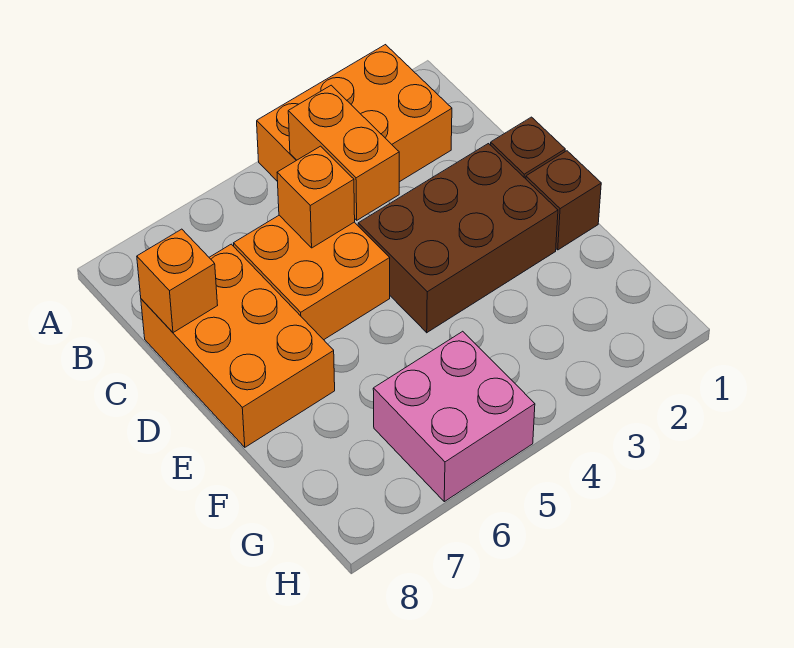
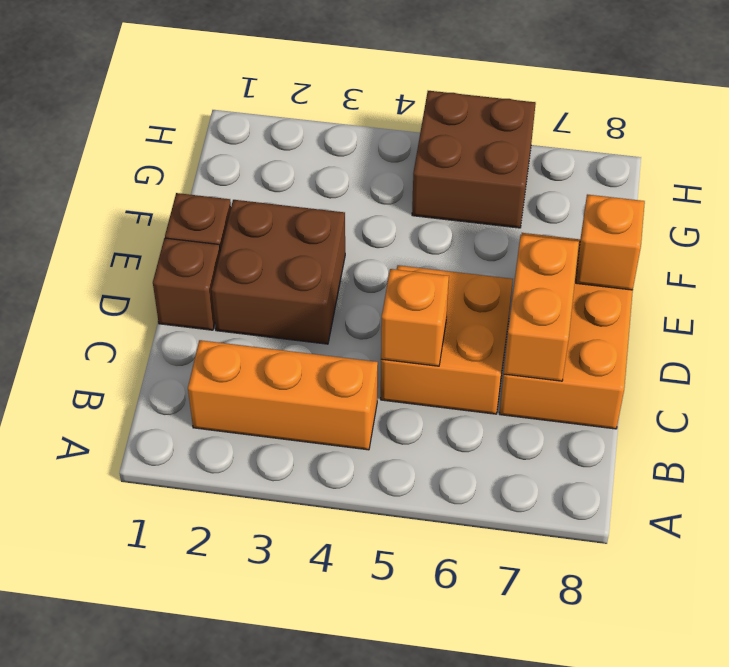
orange brick A2:B4 level 1 -> orange brick B2:B4 level 1
orange brick B4:C4 level 2 -> orange brick C7:D7 level 2
orange brick C8 level 2 -> orange brick E8 level 2
brown brick D2:E4 level 1 -> brown brick D2:E3 level 1
pink brick G5:H6 level 1 -> brown brick G5:H6 level 1

